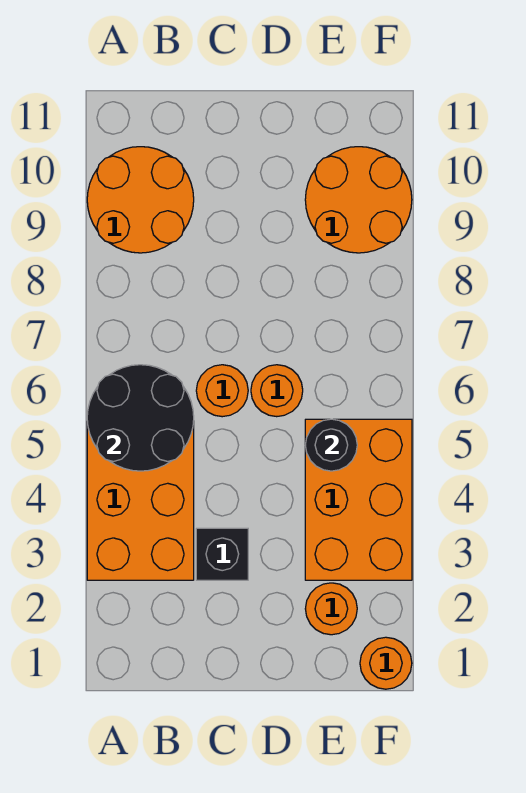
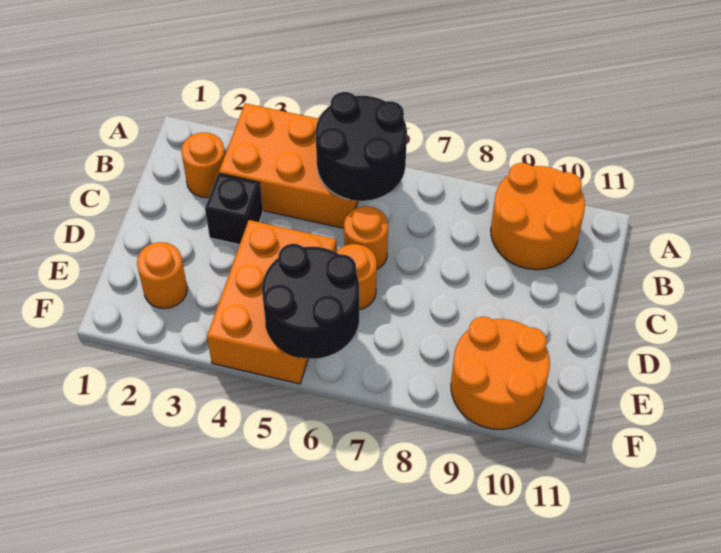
orange brick E3:F5 level 1 -> orange brick D4:F5 level 1
black round brick E5 level 2 -> black round brick E5:F6 level 2
orange round brick F1 level 1 -> orange round brick B2 level 1

